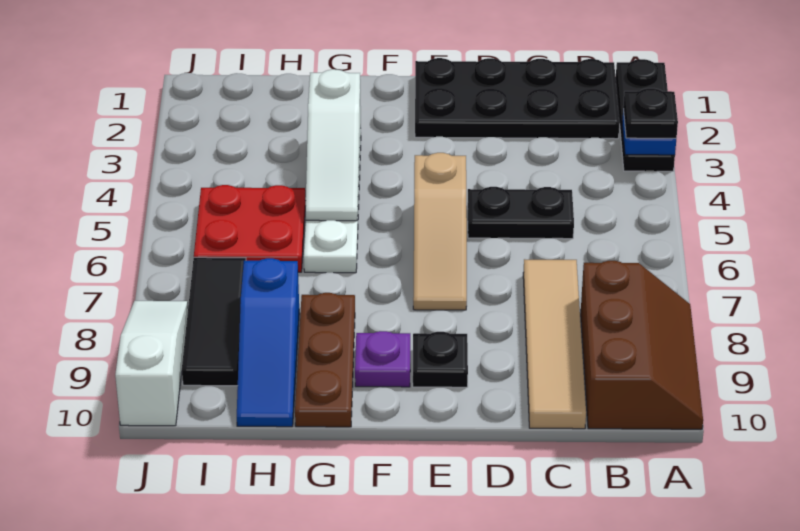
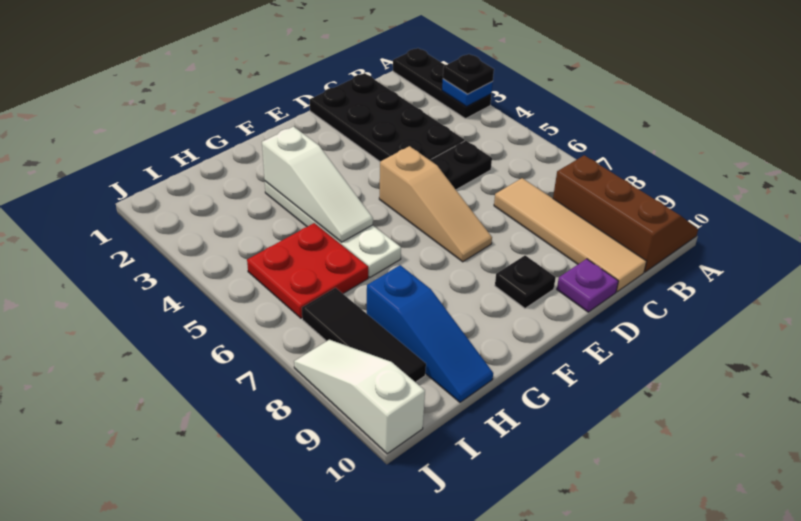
black plate B1:E2 level 1 -> black plate C1:D4 level 1
purple plate F9 level 1 -> purple plate D10 level 1
brown plate G8:G10 level 1 -> none

